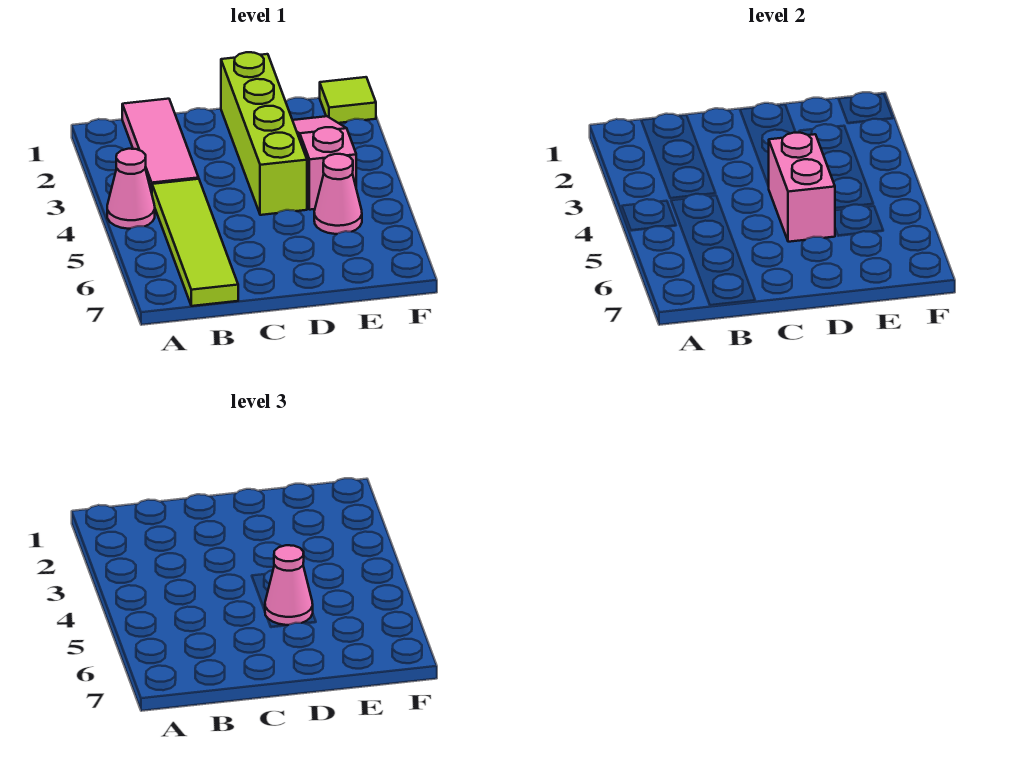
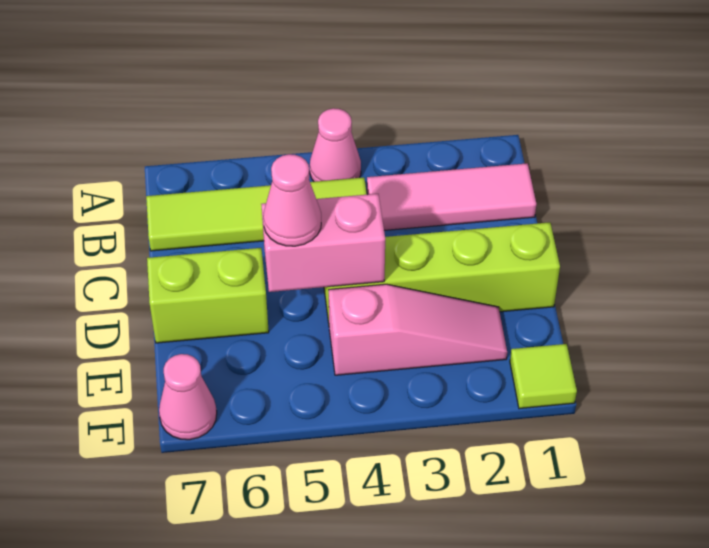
none -> lime brick D6:D7 level 1
pink cone E5 level 1 -> pink cone F7 level 1

